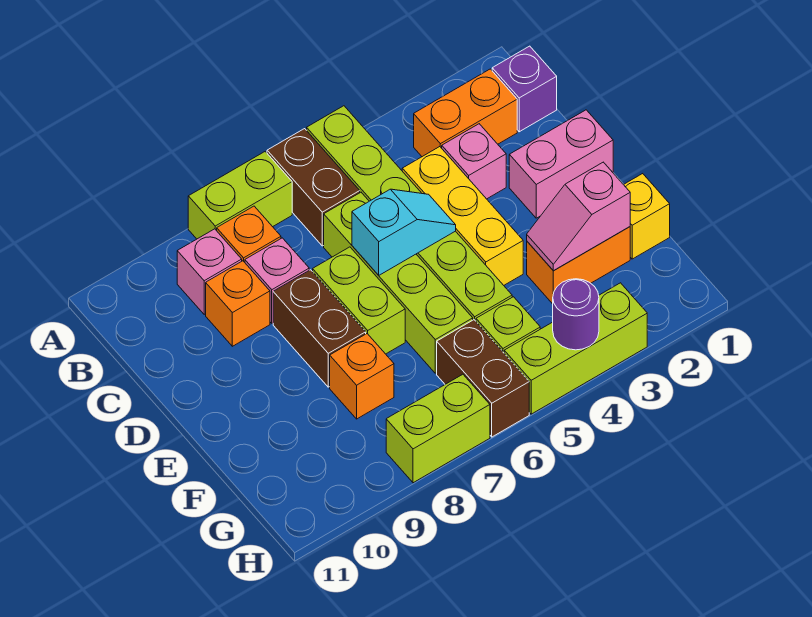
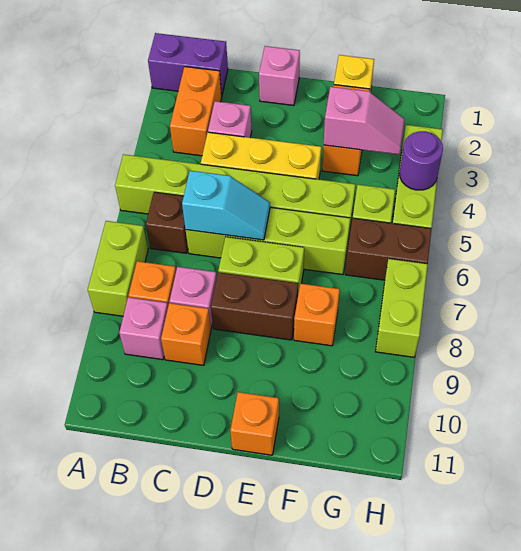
brown brick A6:B6 level 1 -> brown brick B6 level 1
purple brick B1 level 1 -> purple brick A1:B1 level 1
pink brick D1:D2 level 1 -> pink brick D1 level 1
cyan slope D5:D6 level 2 top 6 -> cyan slope C6:D6 level 2 top C
none -> orange brick E11 level 1
pink slope F2:F3 level 2 top 2 -> pink slope F3:G3 level 2 top F

